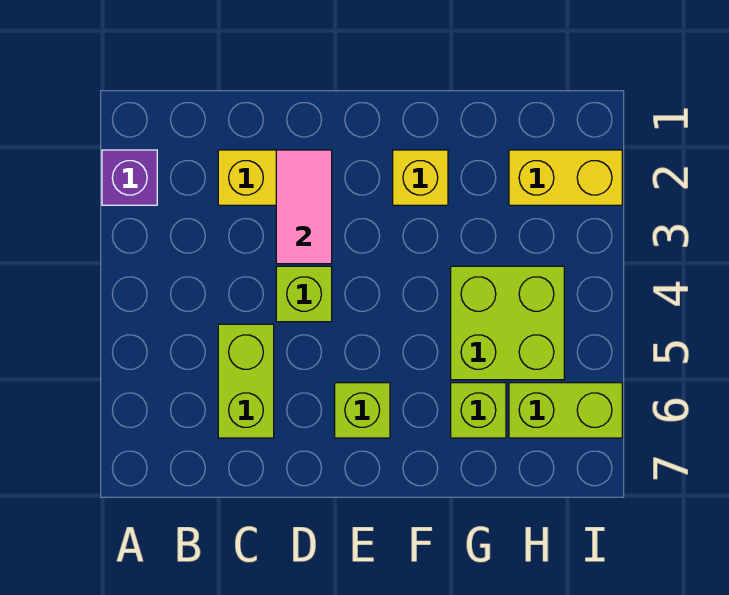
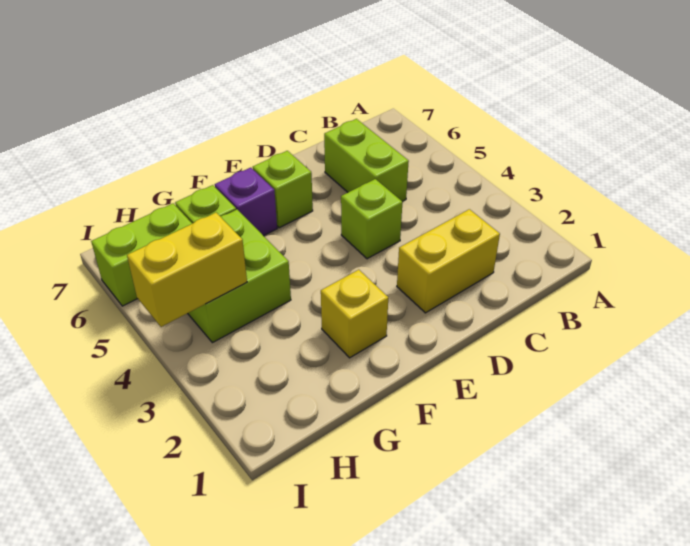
purple brick A2 level 1 -> purple brick F6 level 1
pink tile D2:D3 level 2 -> none
yellow brick H2:I2 level 1 -> yellow brick H4:I4 level 2

